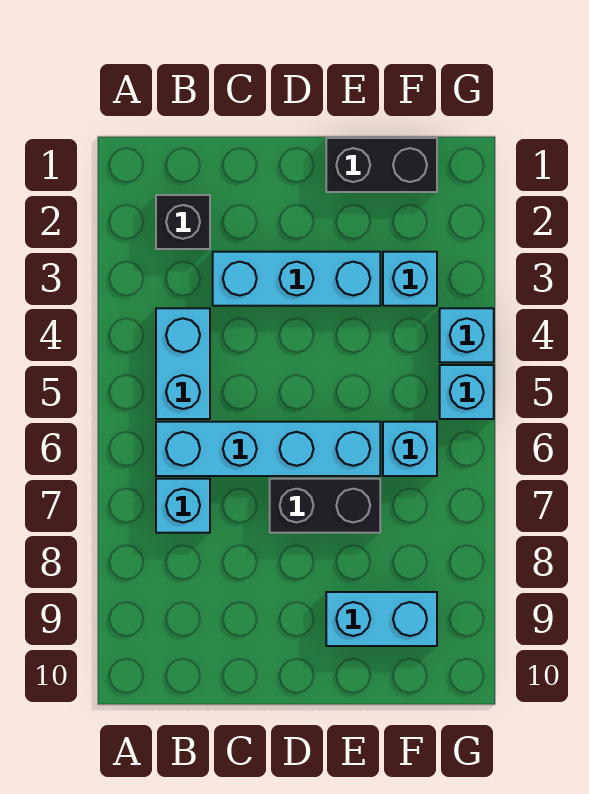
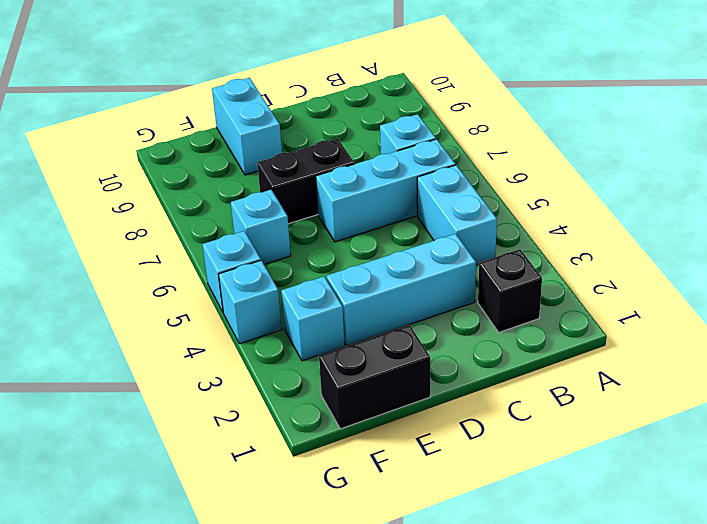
cyan brick B6:E6 level 1 -> cyan brick B6:D6 level 1
cyan brick E9:F9 level 1 -> cyan brick E9:E10 level 1

